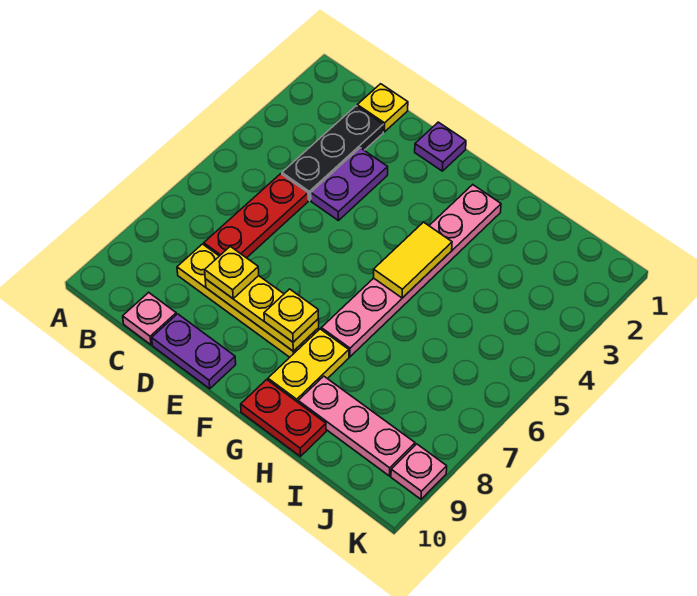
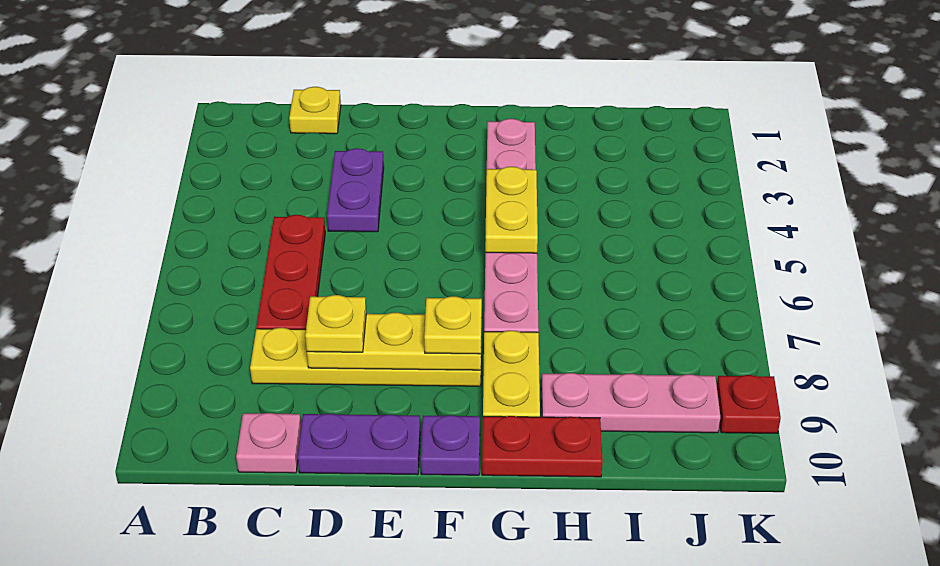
black plate C2:C4 level 1 -> none
purple plate E1 level 1 -> purple plate F10 level 1
yellow tile G4:G5 level 2 -> yellow plate G4:G5 level 2
pink plate K9 level 1 -> red plate K9 level 1

